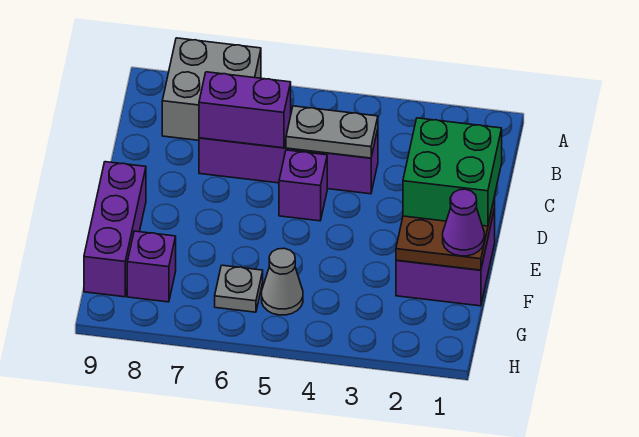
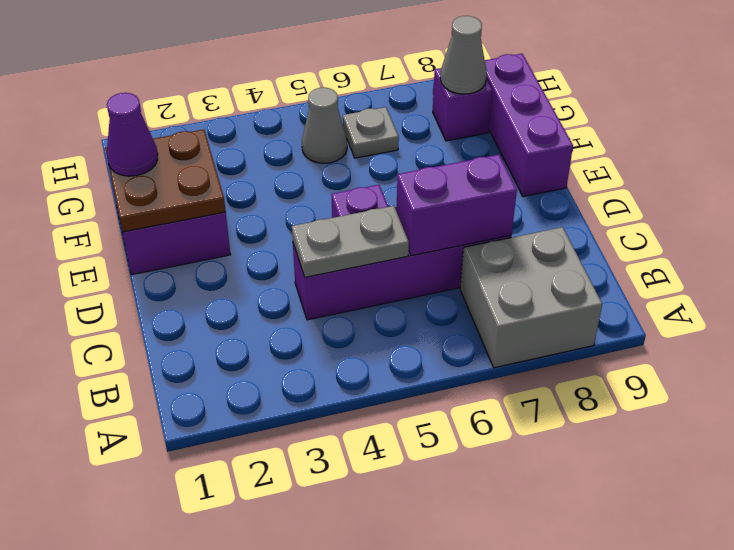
green brick D1:E2 level 3 -> none
none -> grey cone G8 level 2

